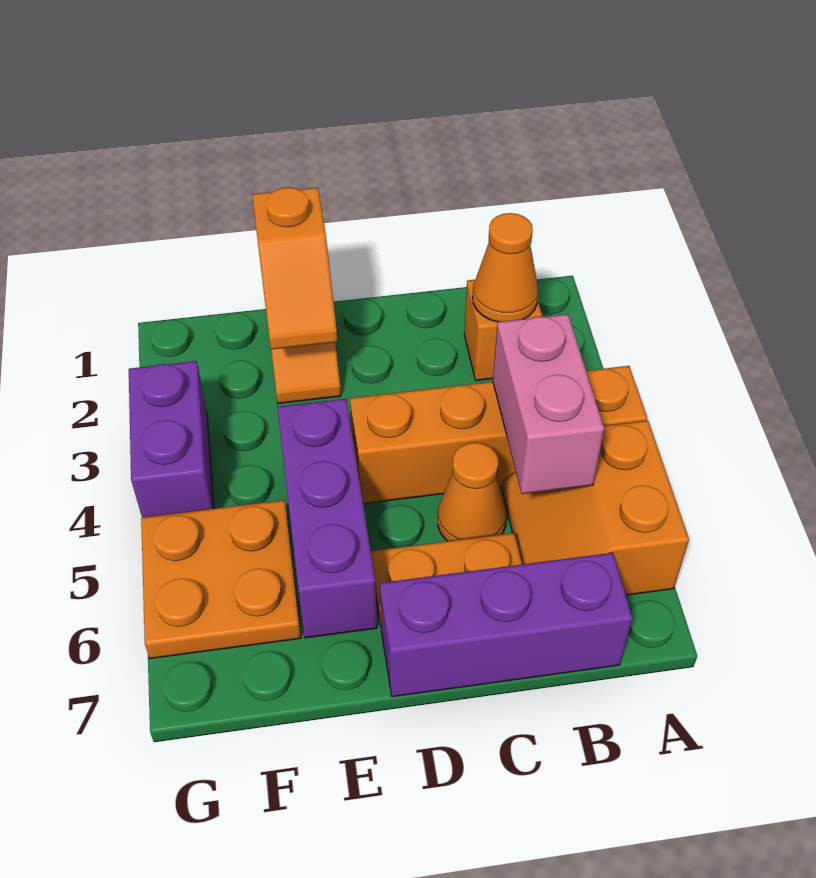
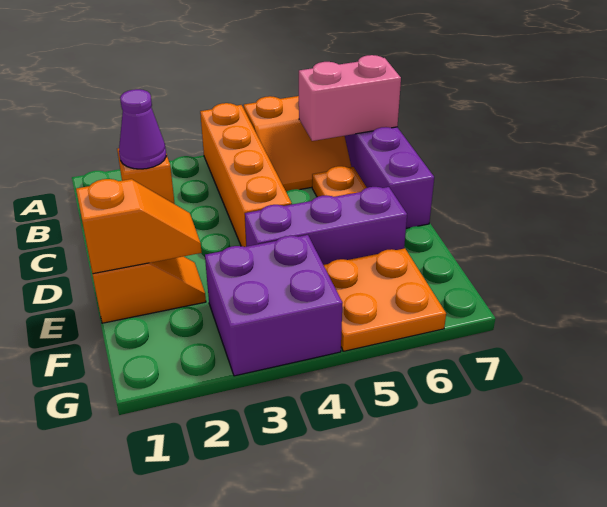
orange cone B2 level 2 -> purple cone B2 level 2
pink brick B4:B5 level 2 -> pink brick B6:B7 level 2
orange cone C5 level 1 -> none
purple brick G3:G4 level 1 -> purple brick F3:G4 level 1

